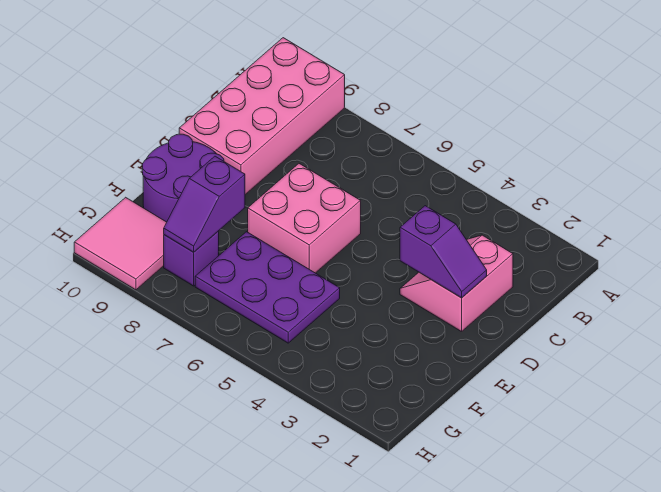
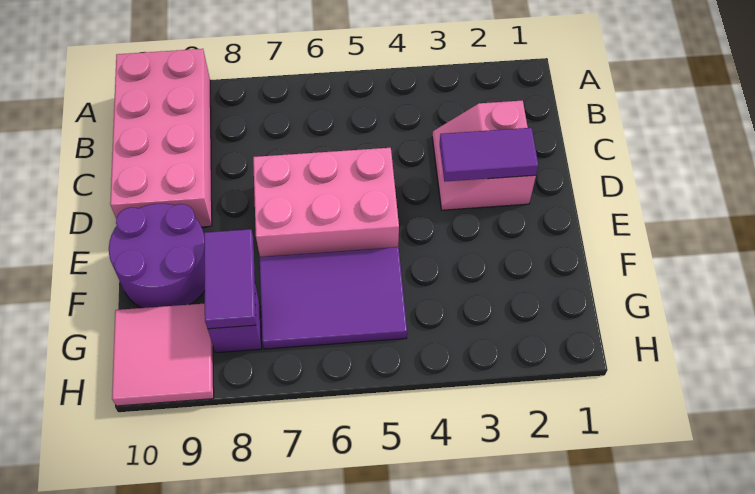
purple slope D2:D3 level 2 top 3 -> purple tile D2:D3 level 2
pink brick D6:E7 level 1 -> pink brick D5:E7 level 1
purple plate F5:G7 level 1 -> purple tile F5:G7 level 1
purple slope F8:G8 level 2 top F -> purple tile F8:G8 level 2

